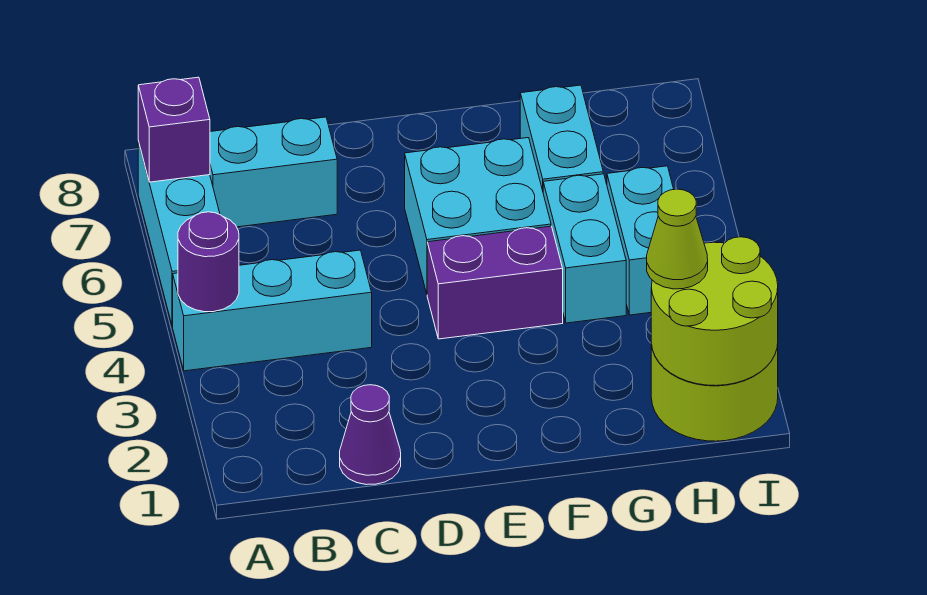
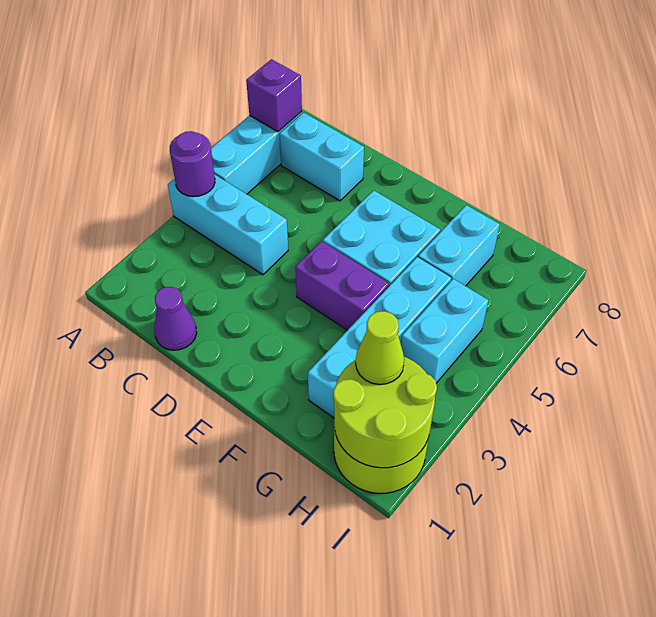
cyan brick G4:G5 level 1 -> cyan brick G2:G5 level 1

